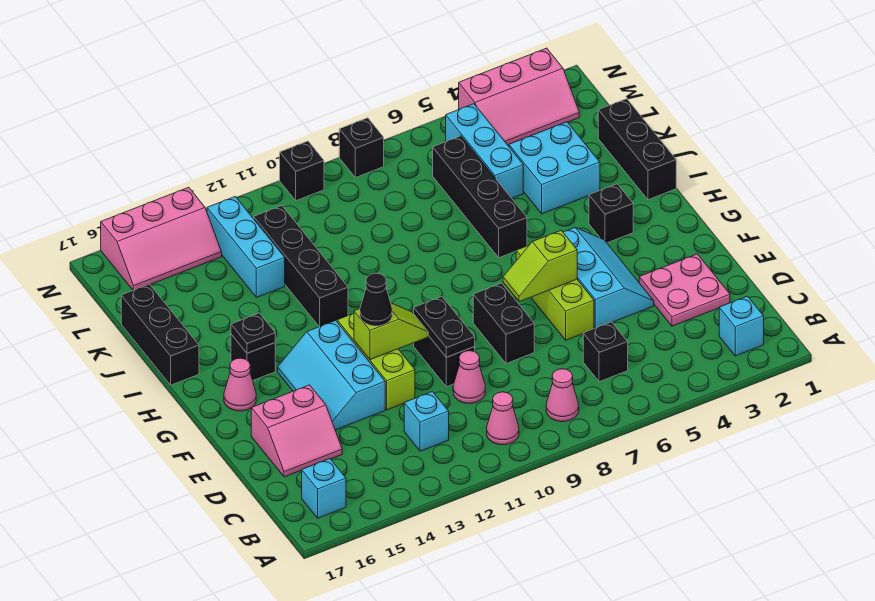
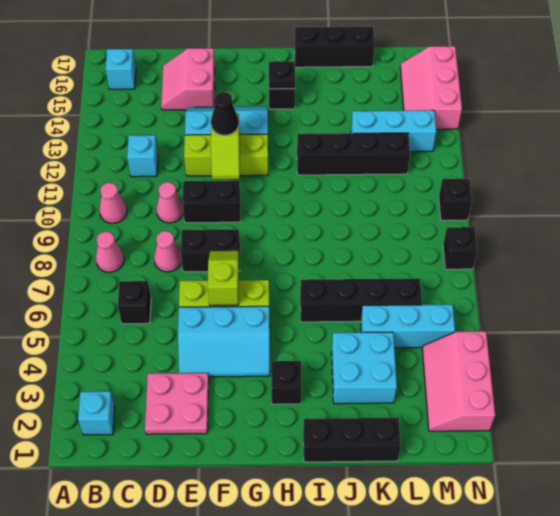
black plate E10:F10 level 2 -> none
pink cone G16 level 1 -> pink cone D8 level 1

